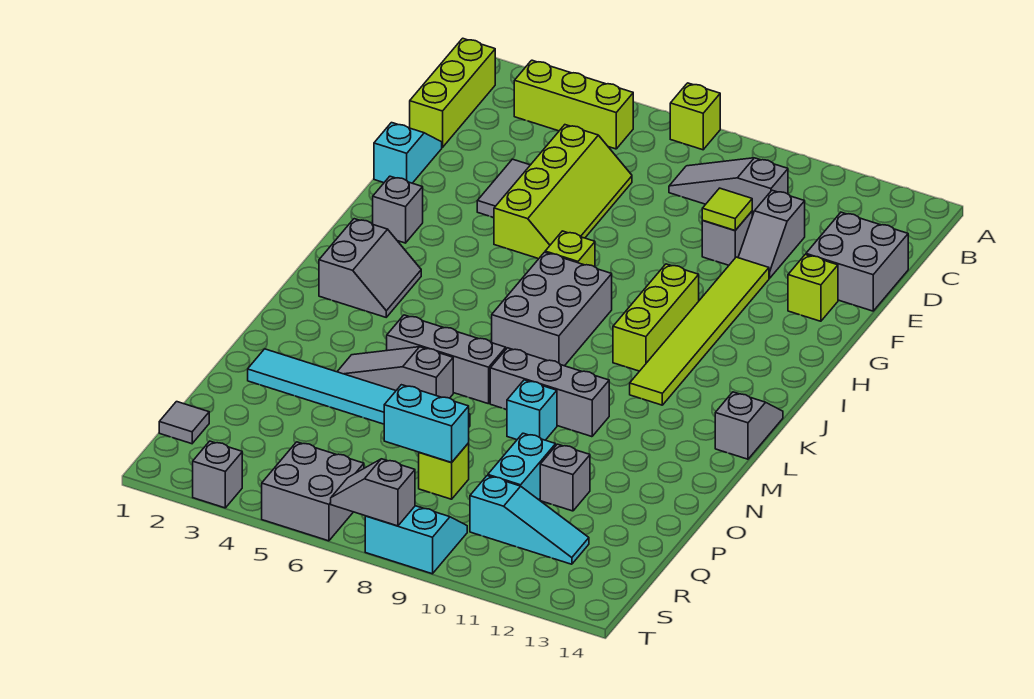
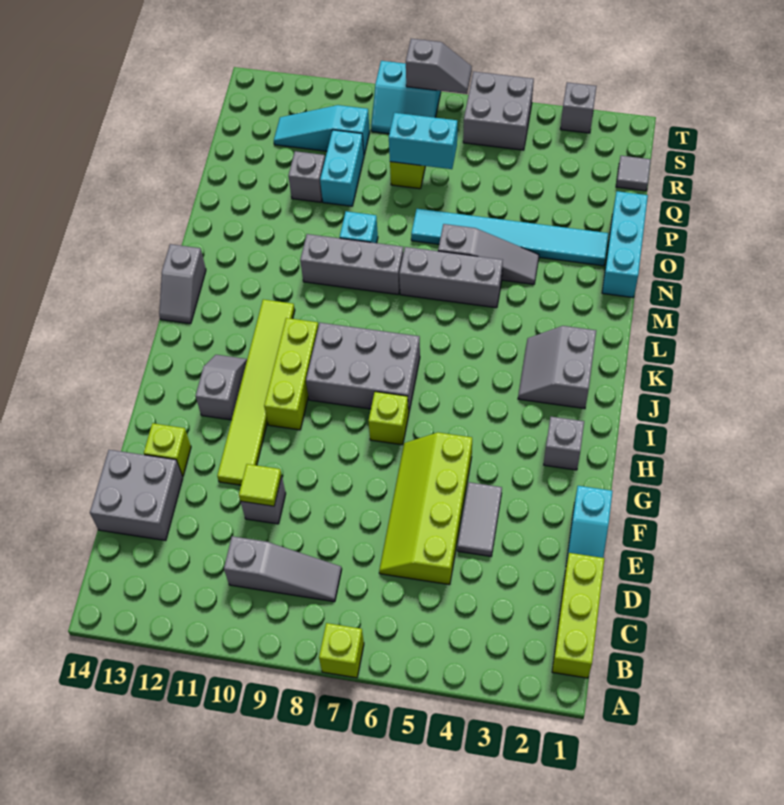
lime brick B3:B5 level 1 -> none
grey slope D11:E11 level 1 top D -> grey slope H12:I12 level 1 top H
grey brick I7:K8 level 1 -> grey brick I7:J9 level 1
none -> cyan brick N1:P1 level 1

